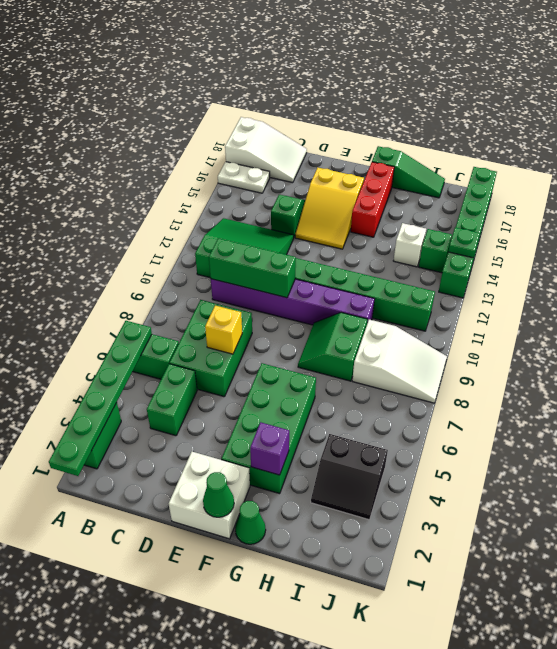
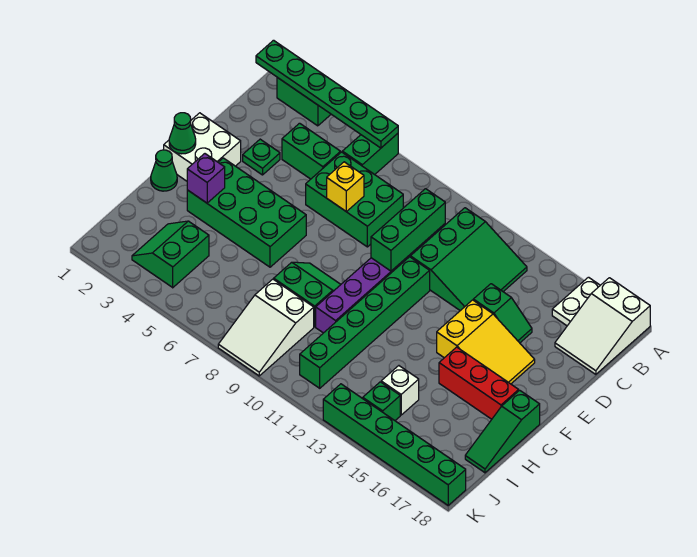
yellow slope E14:F16 level 1 top 16 -> yellow slope E14:F16 level 1 top 14
black slope I3:J4 level 1 top 4 -> green slope I3:J4 level 1 top 4
green plate K14 level 2 -> green plate D3 level 1

